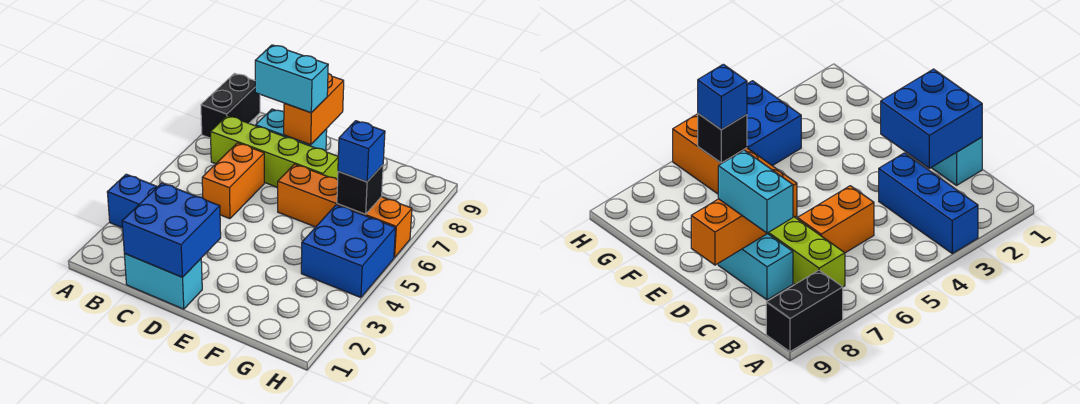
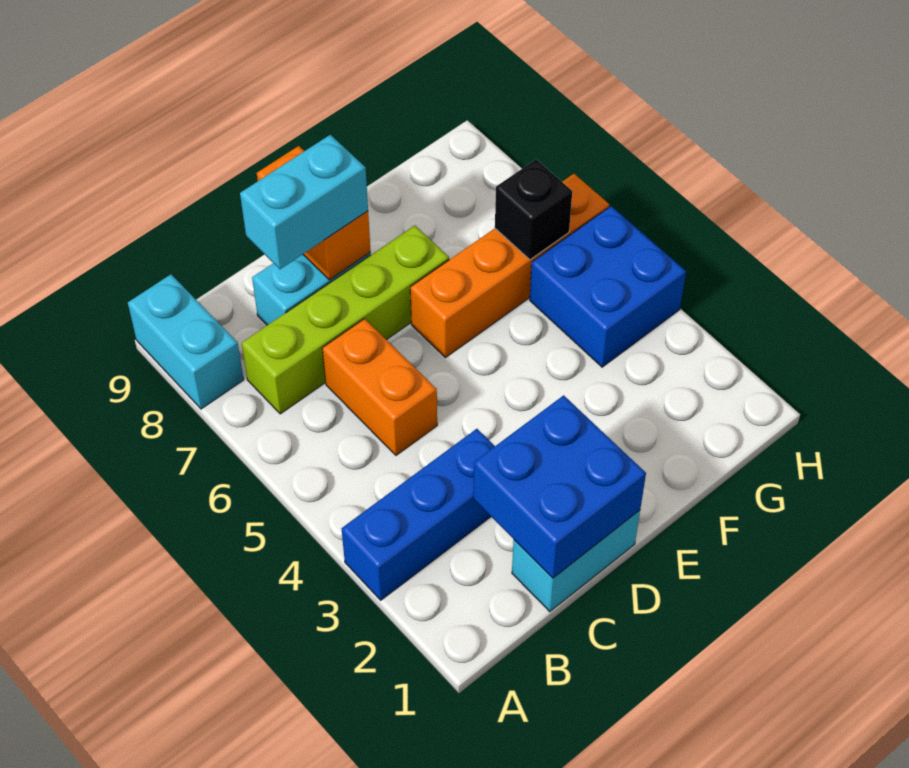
black brick A8:A9 level 1 -> cyan brick A8:A9 level 1
blue brick G6 level 3 -> none

